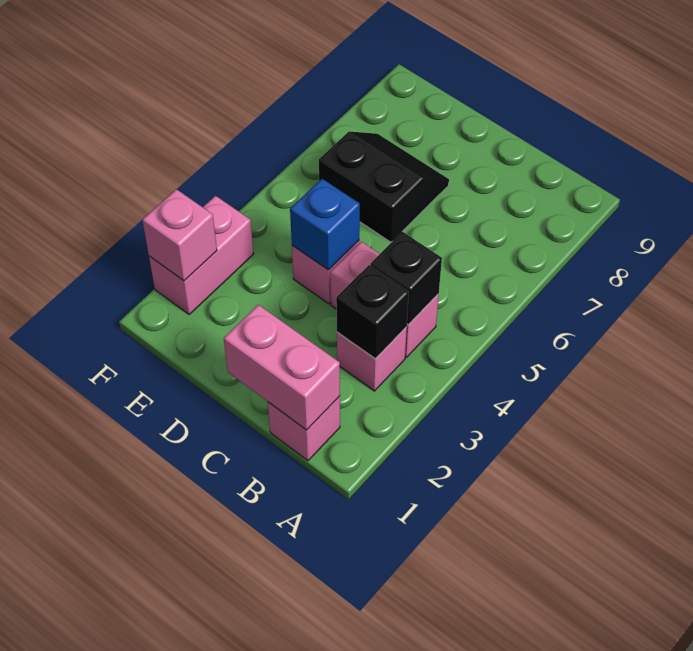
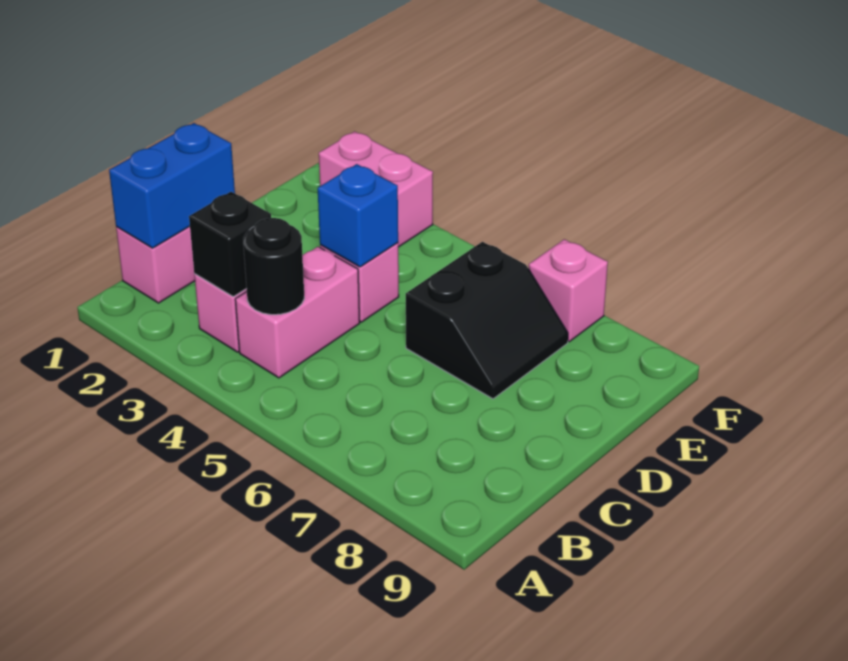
pink brick B1:C1 level 2 -> blue brick B1:C1 level 2
black brick B4 level 2 -> black round brick B4 level 2
pink brick F2 level 2 -> pink brick F7 level 1

